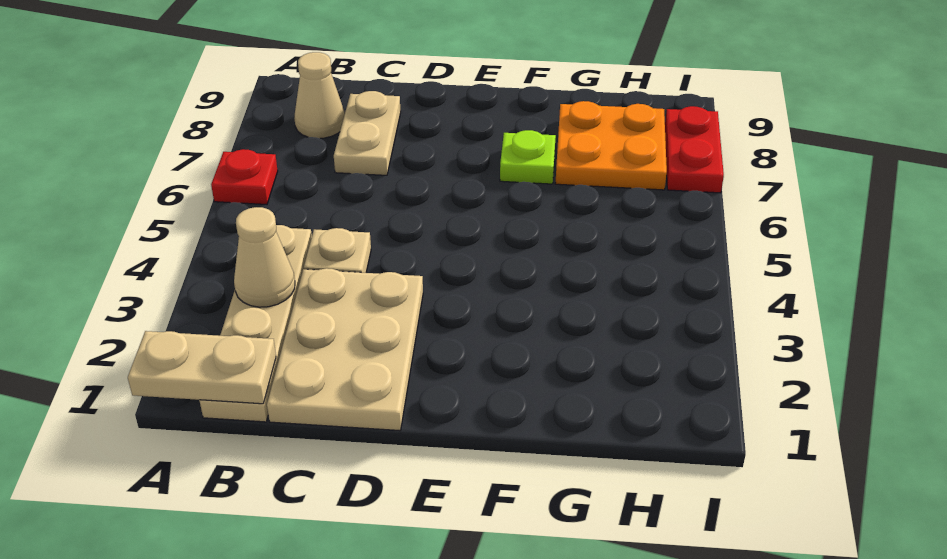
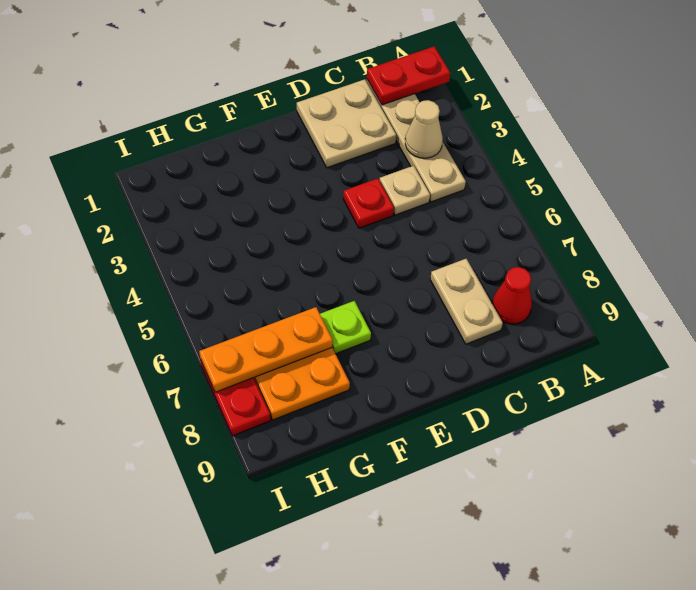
tan plate A1:B1 level 2 -> red plate A1:B1 level 2
red plate A6 level 1 -> red plate D4 level 1
tan cone B8 level 1 -> red cone B8 level 1
tan plate C1:D3 level 1 -> tan plate C1:D2 level 1
none -> orange plate G7:I7 level 2

